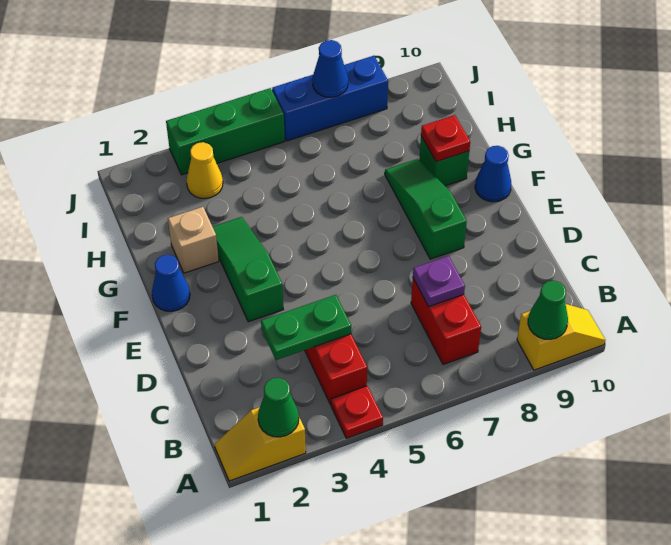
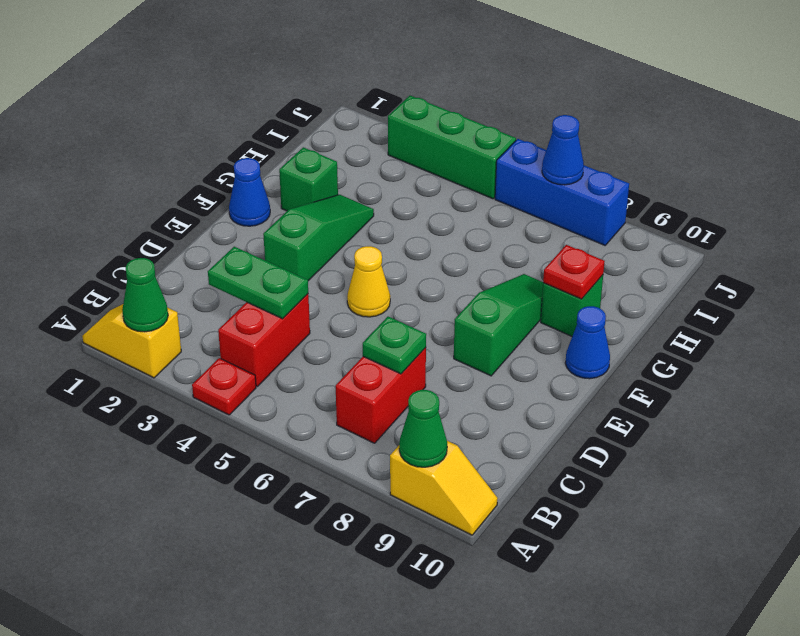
purple plate C7 level 2 -> green plate C7 level 2
tan brick G2 level 1 -> green brick G2 level 1
yellow cone I3 level 1 -> yellow cone E5 level 1

